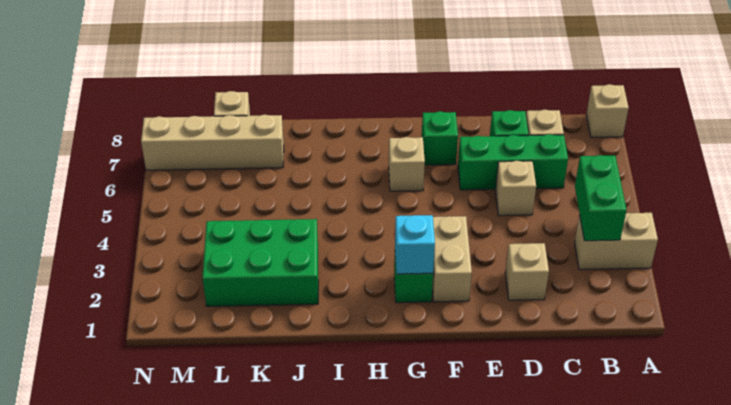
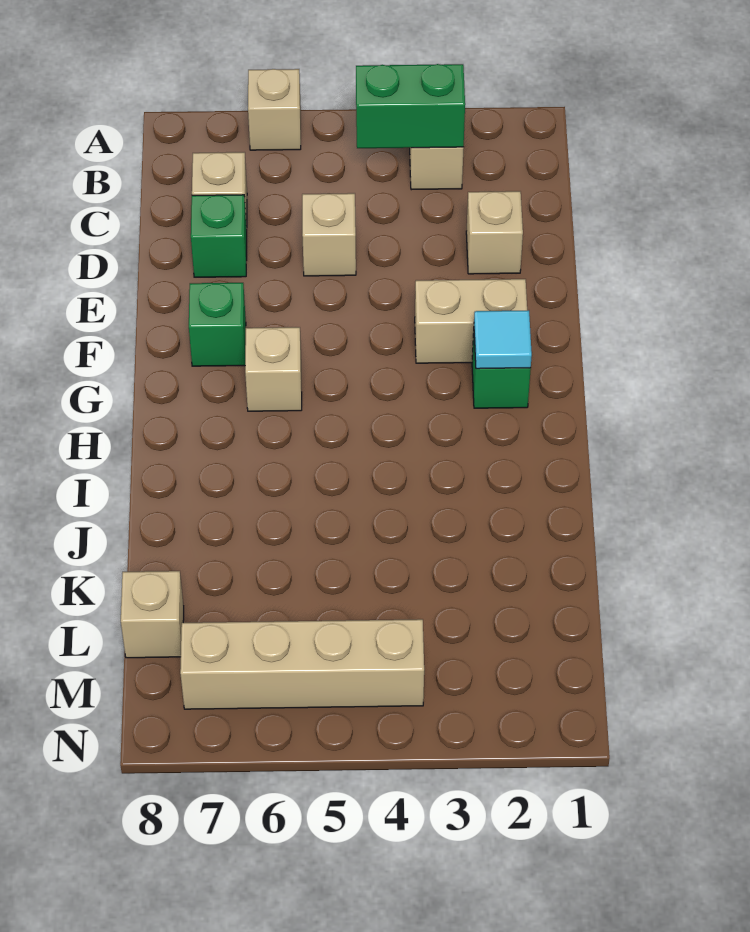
tan brick A8 level 1 -> tan brick A6 level 1
green brick C6:E6 level 1 -> none
cyan brick G2 level 2 -> cyan tile G2 level 2
green brick J2:L3 level 1 -> none
tan brick K7:N7 level 1 -> tan brick M4:M7 level 1

